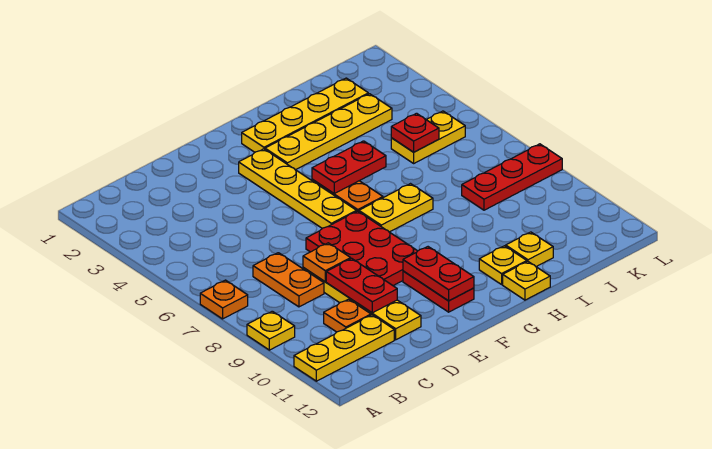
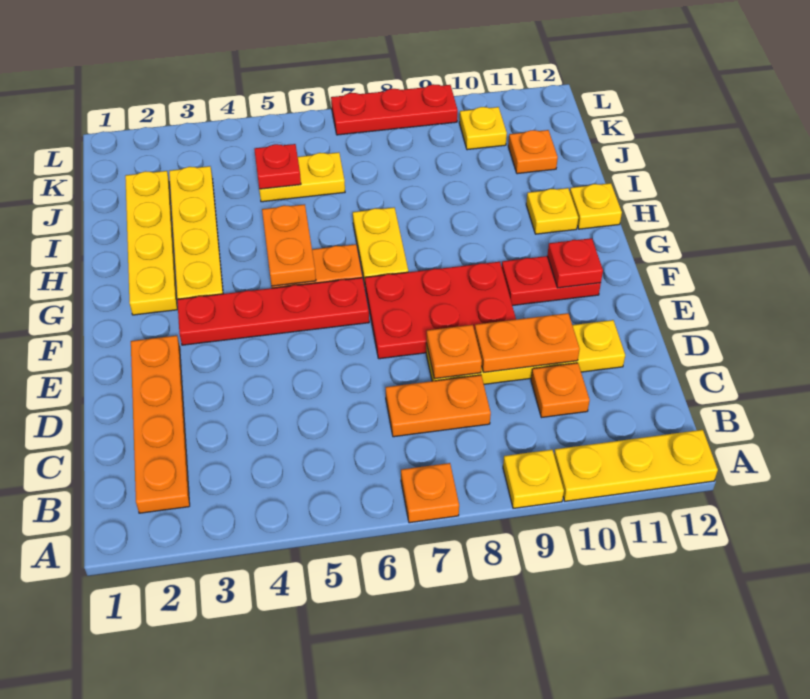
yellow plate A11:C11 level 1 -> yellow plate A10:A12 level 1
none -> orange plate B2:E2 level 1
red plate D9:D10 level 2 -> orange plate D9:D10 level 2
yellow plate F3:F6 level 1 -> red plate F3:F6 level 1
red plate F10:F11 level 2 -> red plate F11 level 2
red plate G5:H5 level 2 -> orange plate G5:H5 level 2
yellow plate I11 level 1 -> yellow plate K10 level 1
yellow plate J5:K5 level 1 -> yellow plate J5:J6 level 1
red plate J8:L8 level 1 -> red plate L7:L9 level 1
none -> orange plate J11 level 1

